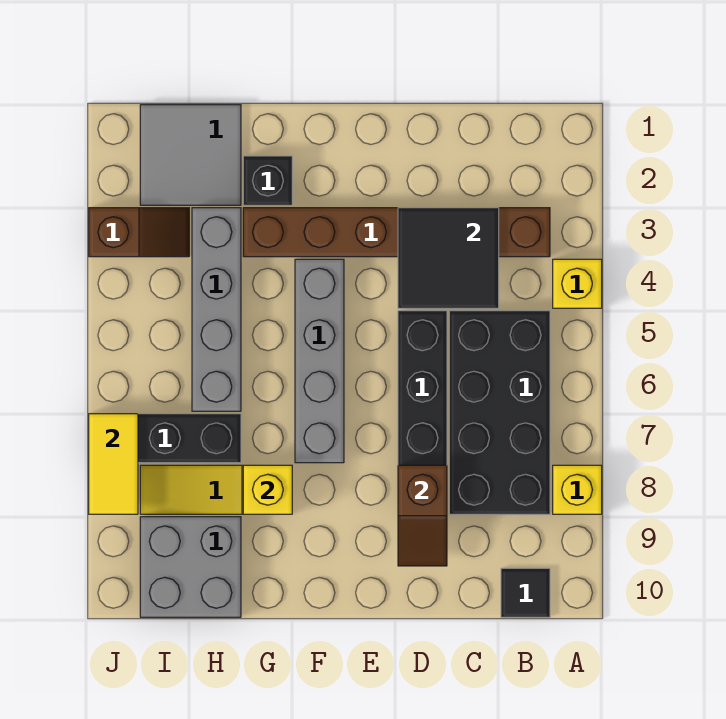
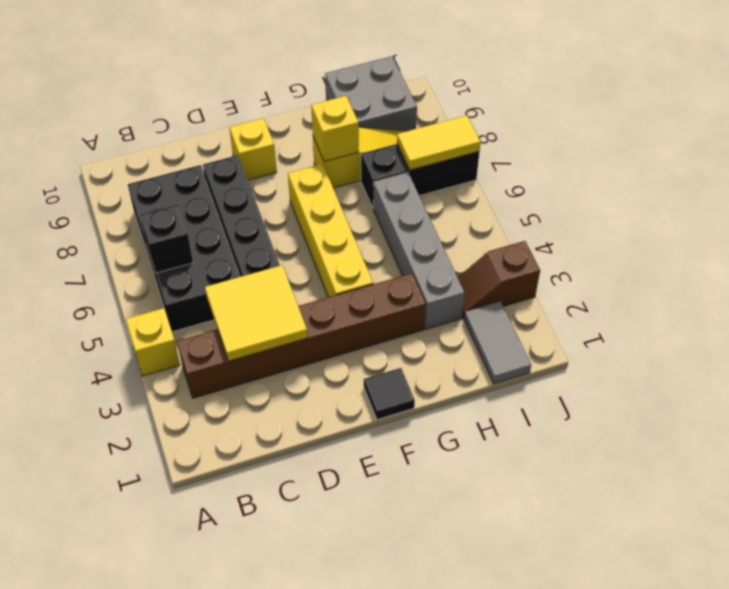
yellow brick A8 level 1 -> yellow brick E9 level 1
black tile B10 level 1 -> black tile F1 level 1
black tile C3:D4 level 2 -> yellow tile C3:D4 level 2
brown slope D8:D9 level 2 top 8 -> none
grey brick F4:F7 level 1 -> yellow brick F4:F7 level 1
black brick G2 level 1 -> black brick B6 level 2
grey tile H1:I2 level 1 -> grey tile I1:I2 level 1
yellow tile J7:J8 level 2 -> yellow tile I7:J7 level 2

